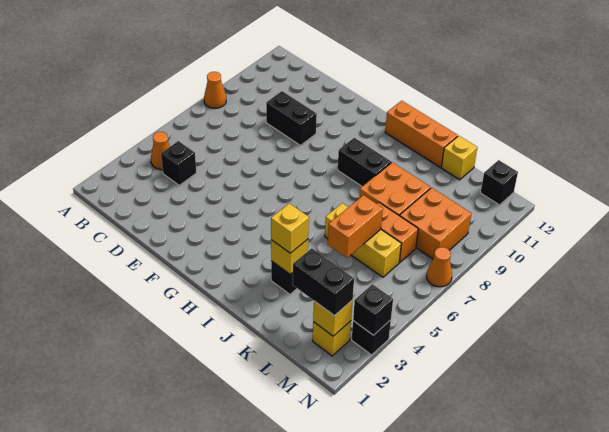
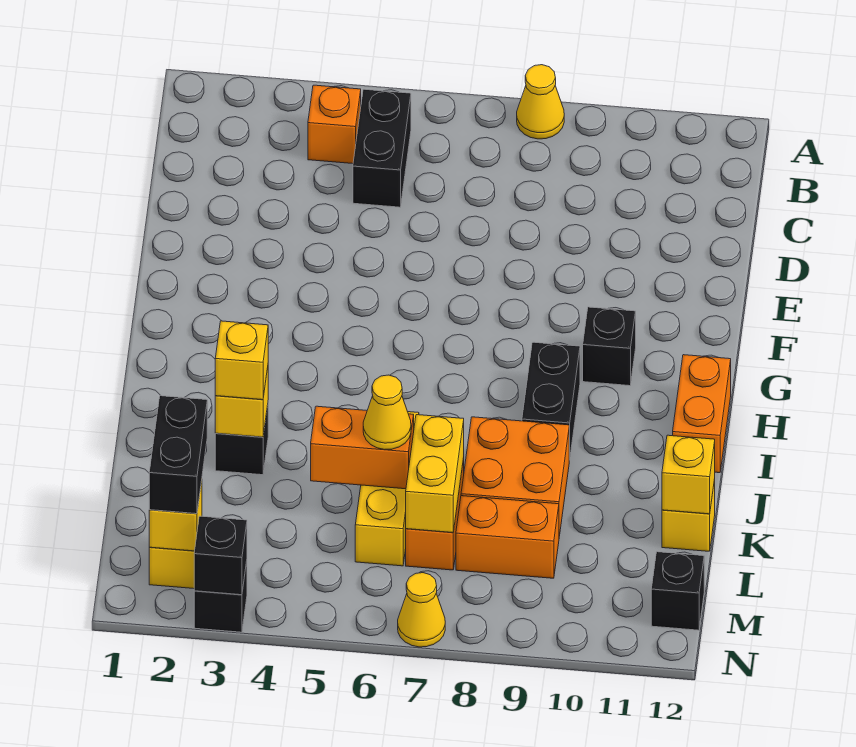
orange cone A8 level 1 -> yellow cone A8 level 1
orange cone B4 level 1 -> orange brick B4 level 1
black brick C4 level 1 -> black brick G10 level 1
black brick D9:E9 level 1 -> black brick B5:C5 level 1
orange brick H12:J12 level 1 -> orange brick H12:I12 level 1
none -> yellow cone K6 level 3
none -> yellow brick K7:L7 level 2
none -> yellow brick K12 level 2
orange brick L8:M9 level 1 -> orange brick L8:L9 level 1
orange cone N7 level 1 -> yellow cone N7 level 1

